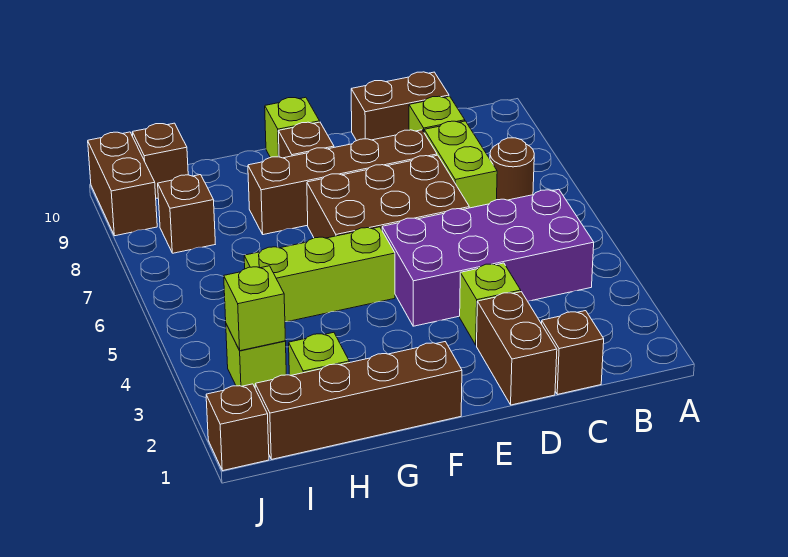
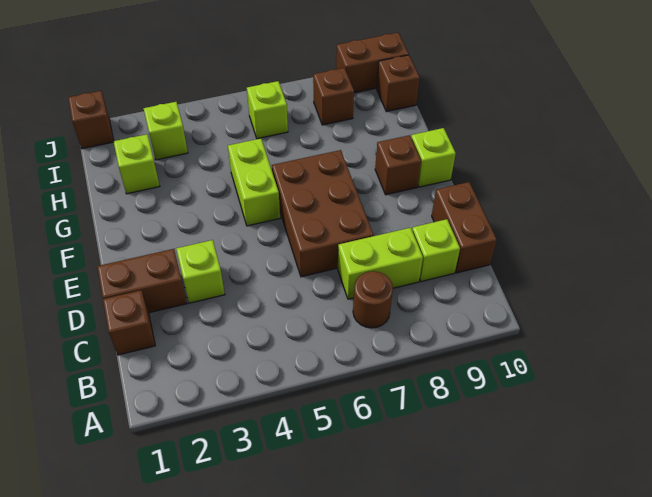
purple brick B4:E5 level 1 -> none
brown brick D8:G8 level 1 -> none
brown brick F1:I1 level 1 -> none
lime brick F5:H5 level 1 -> lime brick F5:G5 level 1
lime brick I3 level 2 -> lime brick I6 level 1

